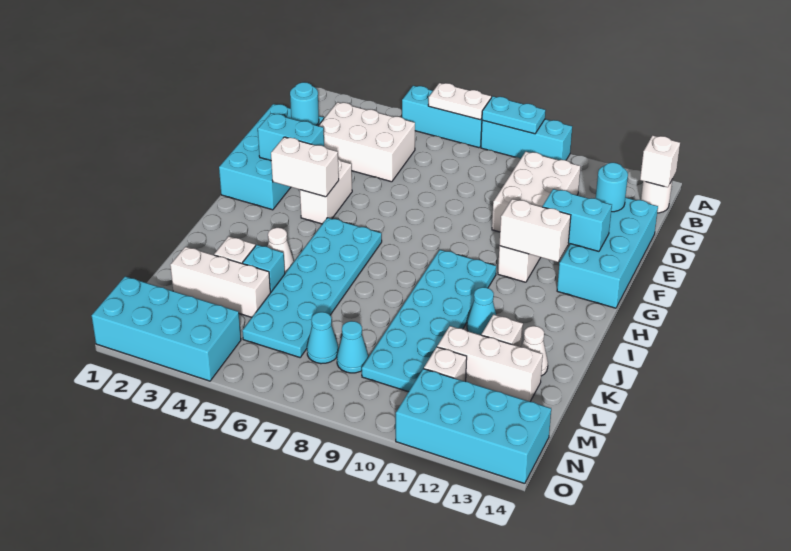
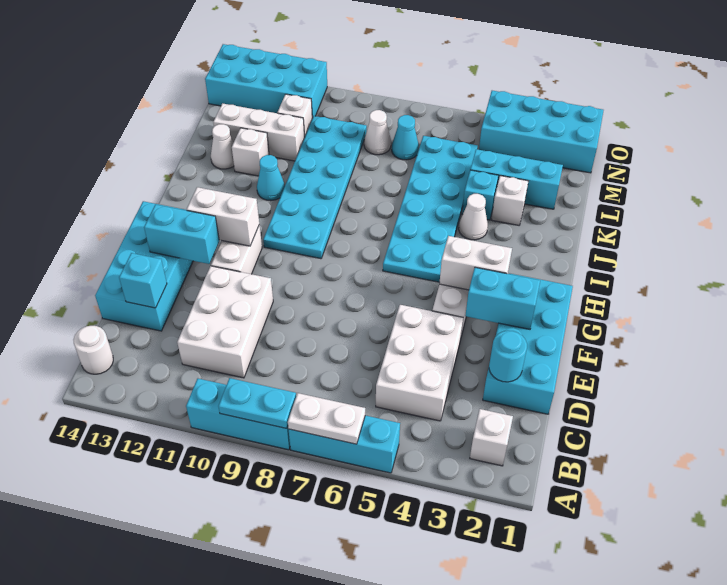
white brick B14 level 2 -> white brick B2 level 1
white brick C3:D5 level 1 -> white brick C4:E5 level 1
cyan round brick D13 level 2 -> cyan brick D13 level 2
white brick L2:L4 level 1 -> cyan brick L2:L4 level 1
cyan cone M8 level 1 -> white cone M8 level 1

